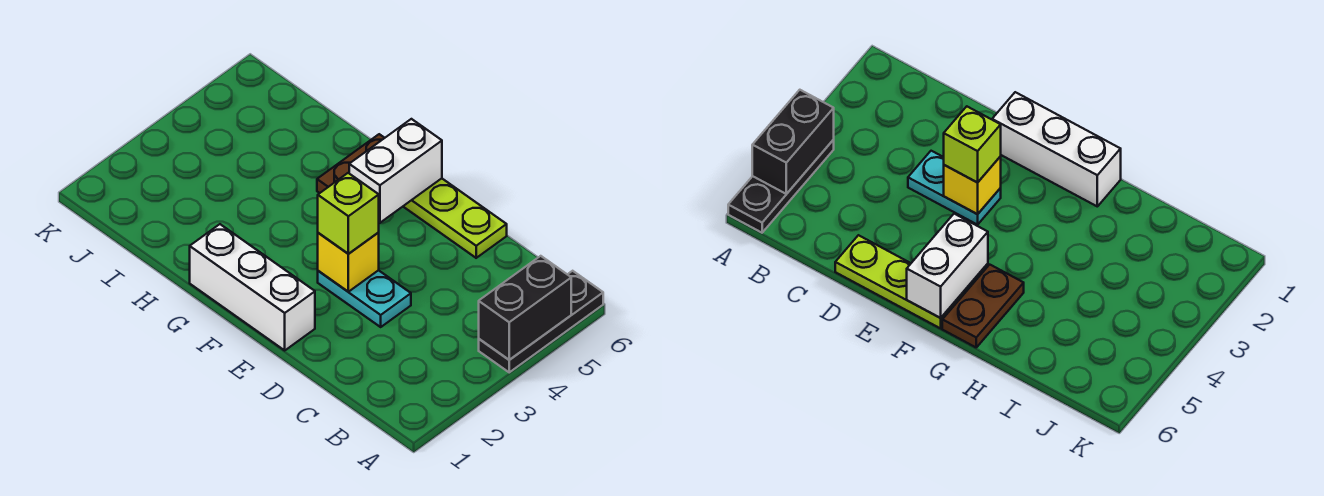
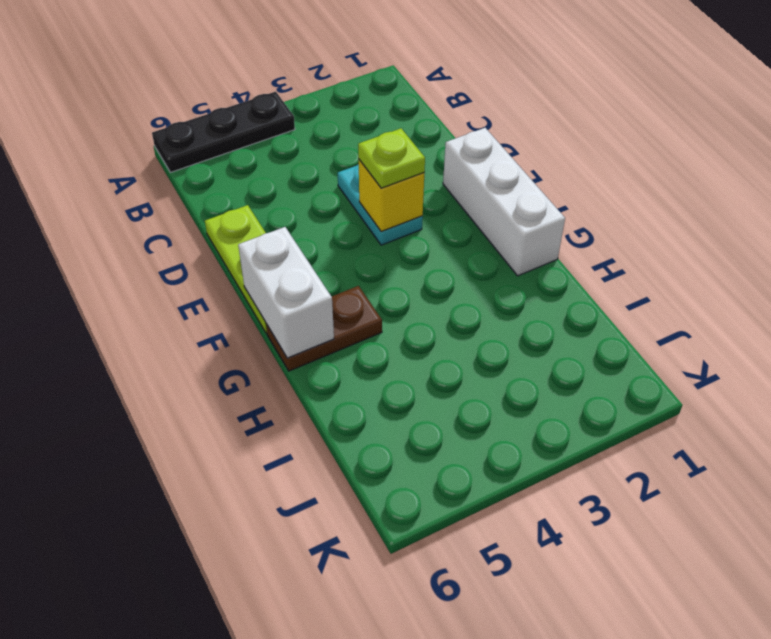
black brick A4:A5 level 2 -> none
lime brick E3 level 3 -> lime plate E3 level 3
white brick F5:F6 level 2 -> white brick F6:G6 level 2

